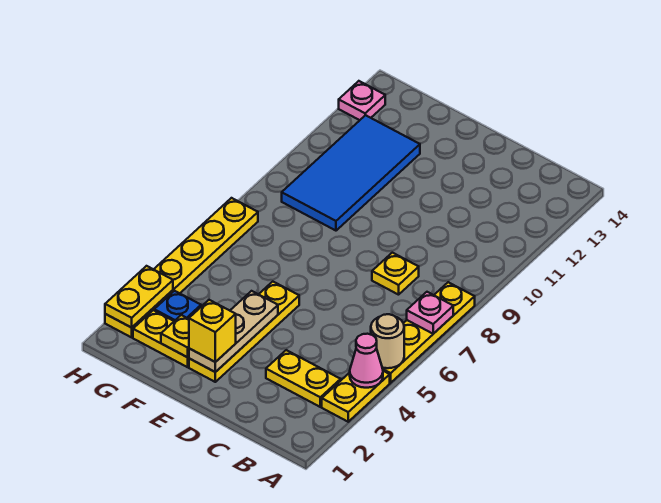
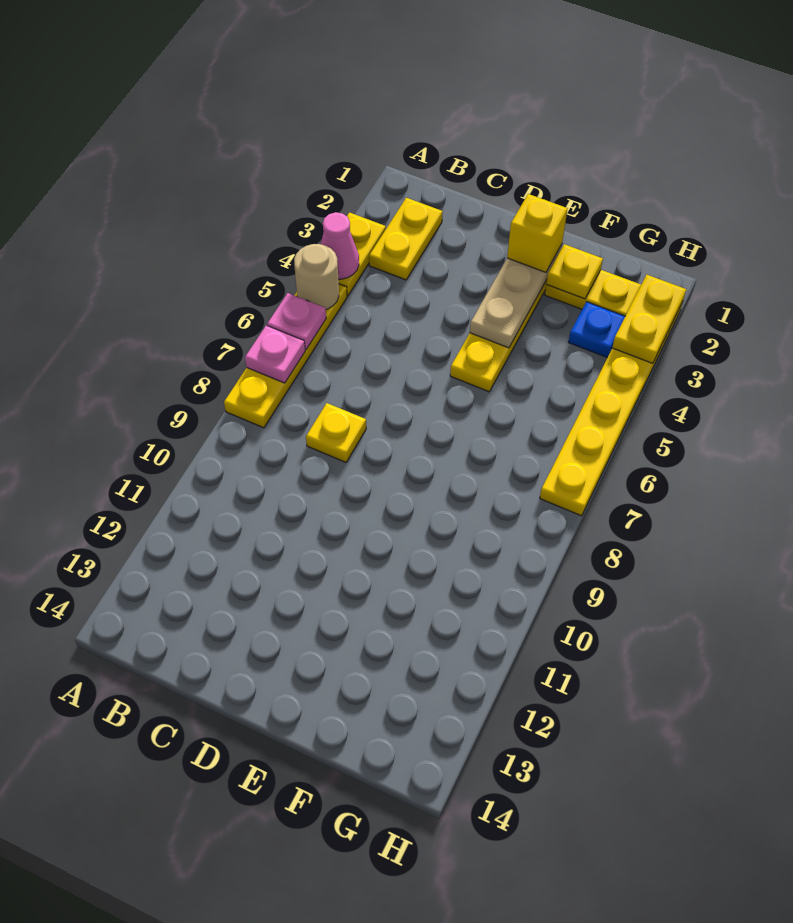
yellow plate B3:C3 level 1 -> yellow plate B2:B3 level 1
blue tile F9:G12 level 1 -> none
pink plate H13 level 1 -> pink plate A6 level 2

